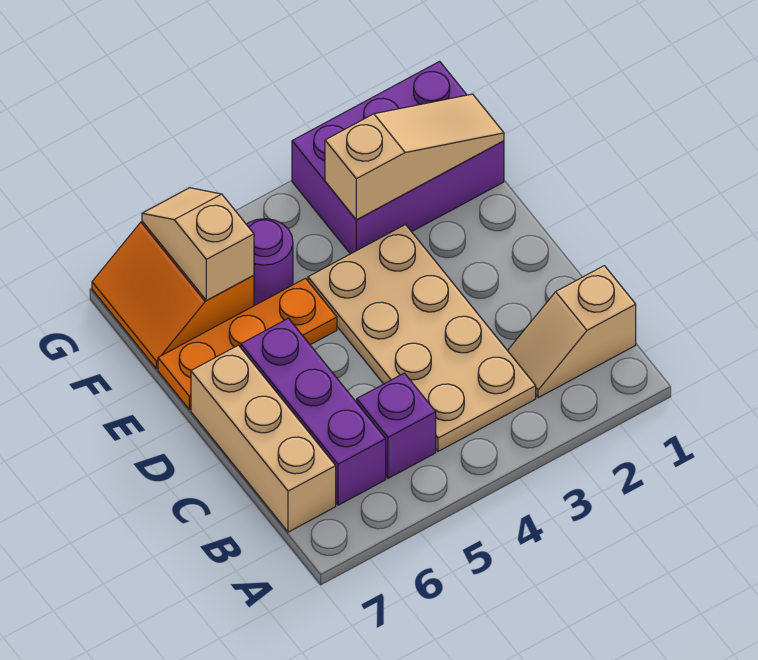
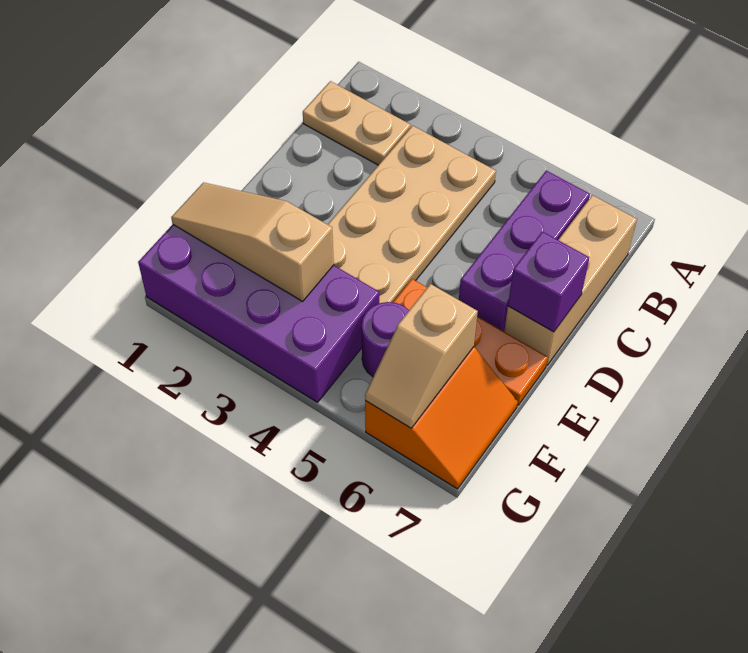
tan slope B1:B2 level 1 top 1 -> tan plate B1:B2 level 1
purple brick B5 level 1 -> purple brick D7 level 2
purple brick F1:G3 level 1 -> purple brick F1:G4 level 1

